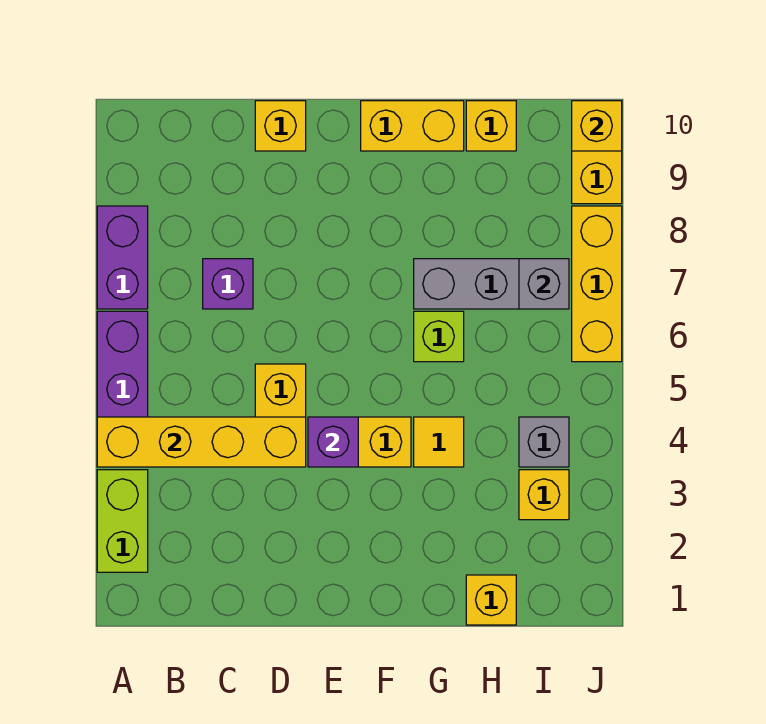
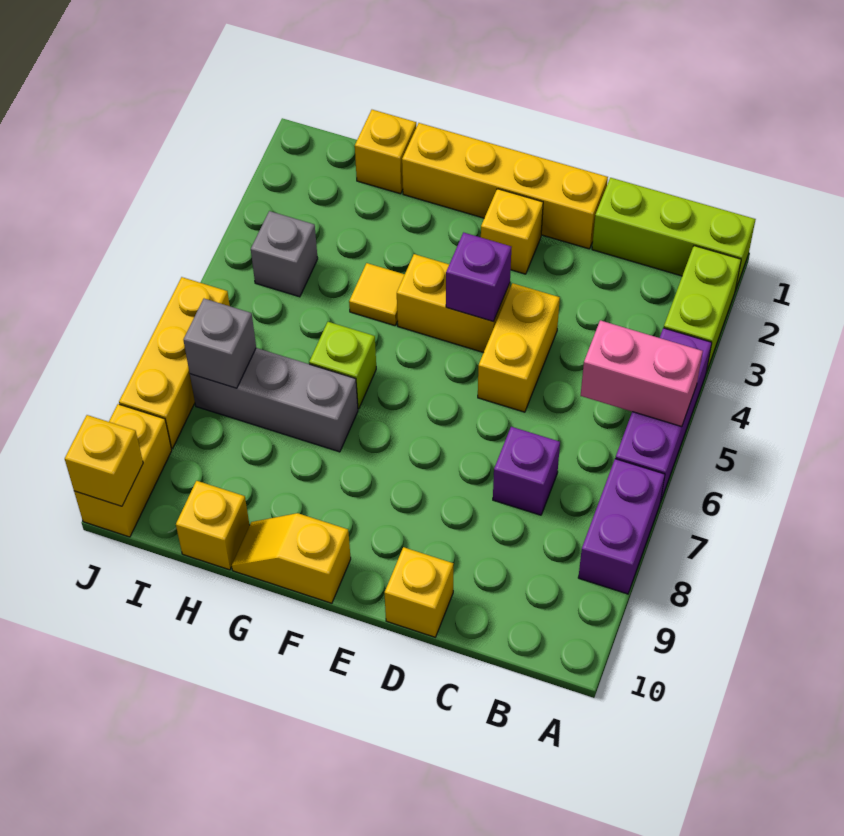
none -> lime brick A1:C1 level 1
yellow brick A4:D4 level 2 -> yellow brick D1:G1 level 1
none -> pink brick A5:B5 level 2
yellow brick F10:G10 level 1 -> yellow slope F10:G10 level 1 top F
yellow brick I3 level 1 -> yellow brick E2 level 1

